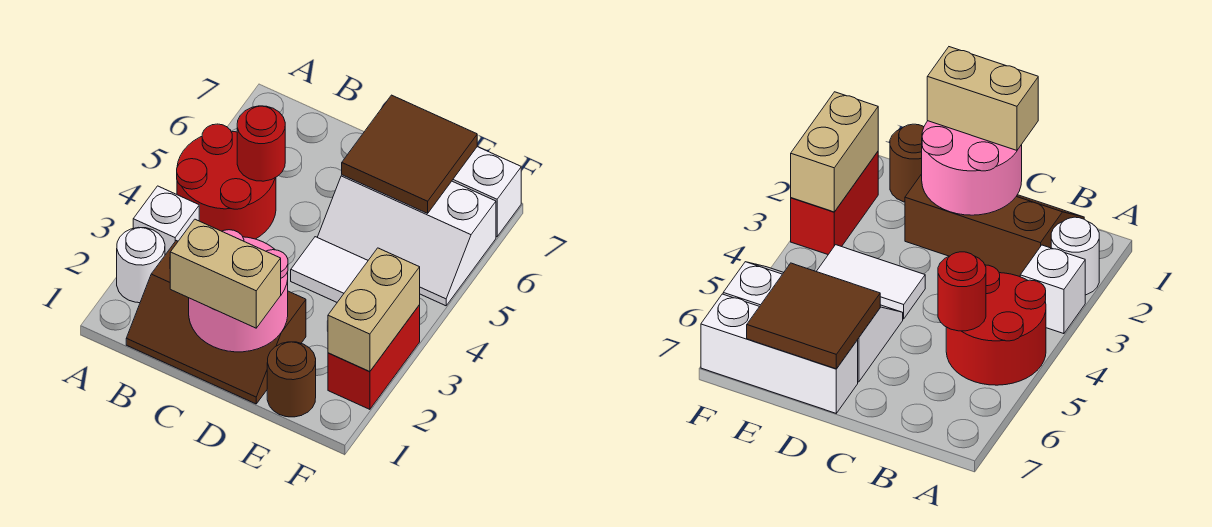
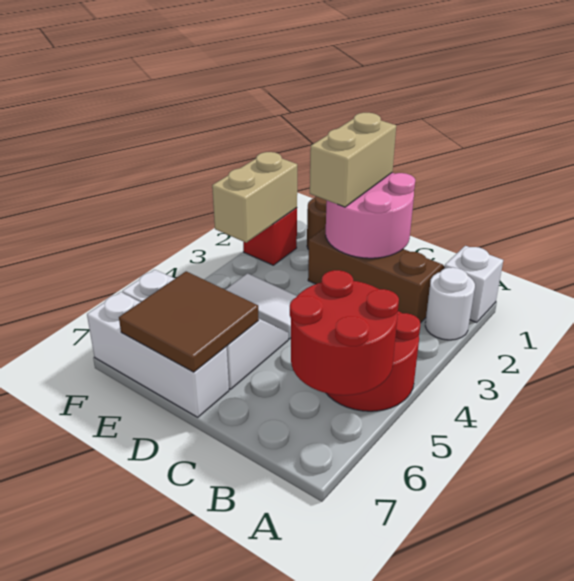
white brick A3 level 1 -> white brick A1 level 1
red round brick B5 level 2 -> red round brick A5:B6 level 2
tan brick C1:D1 level 3 -> tan brick D1:D2 level 3
red brick F2:F3 level 1 -> red brick F2 level 1

